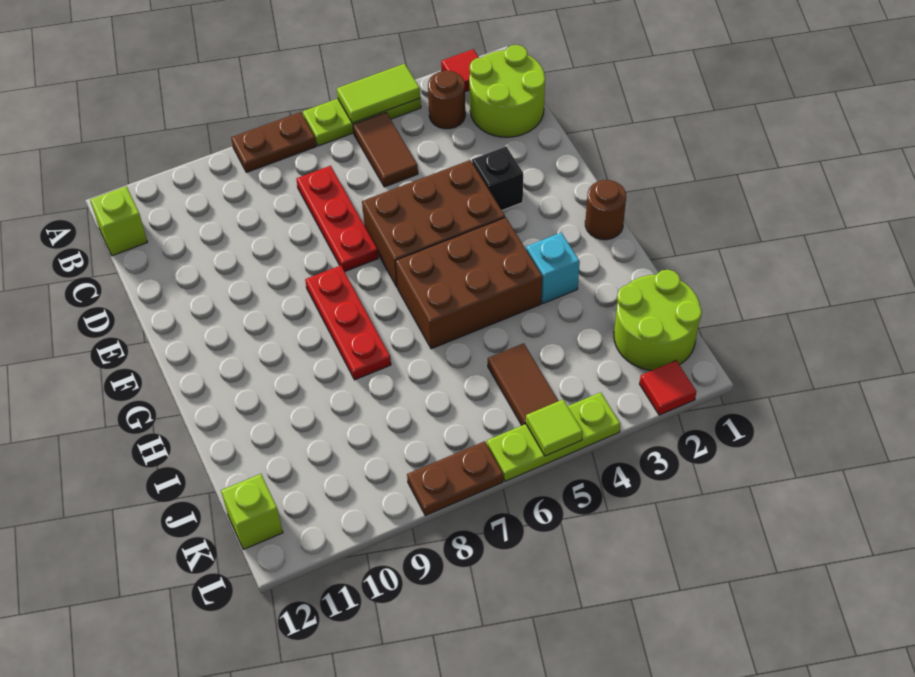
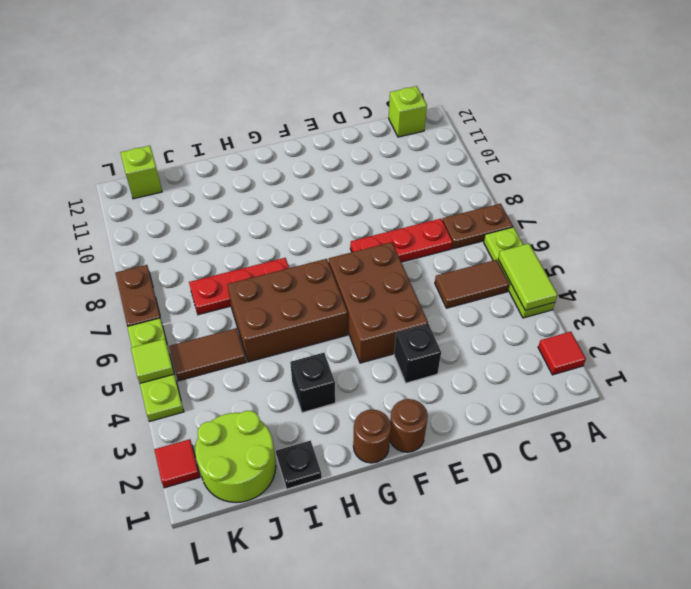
brown plate A7:A8 level 1 -> brown plate A7:B7 level 1
lime round brick B1:C2 level 1 -> none
brown round brick B3 level 1 -> brown round brick F1 level 1
red plate F8:H8 level 1 -> red plate H7:J7 level 1
brown brick G4:H6 level 1 -> brown brick G5:I6 level 1
cyan brick H3 level 1 -> black brick H3 level 1
none -> black plate I1 level 1

